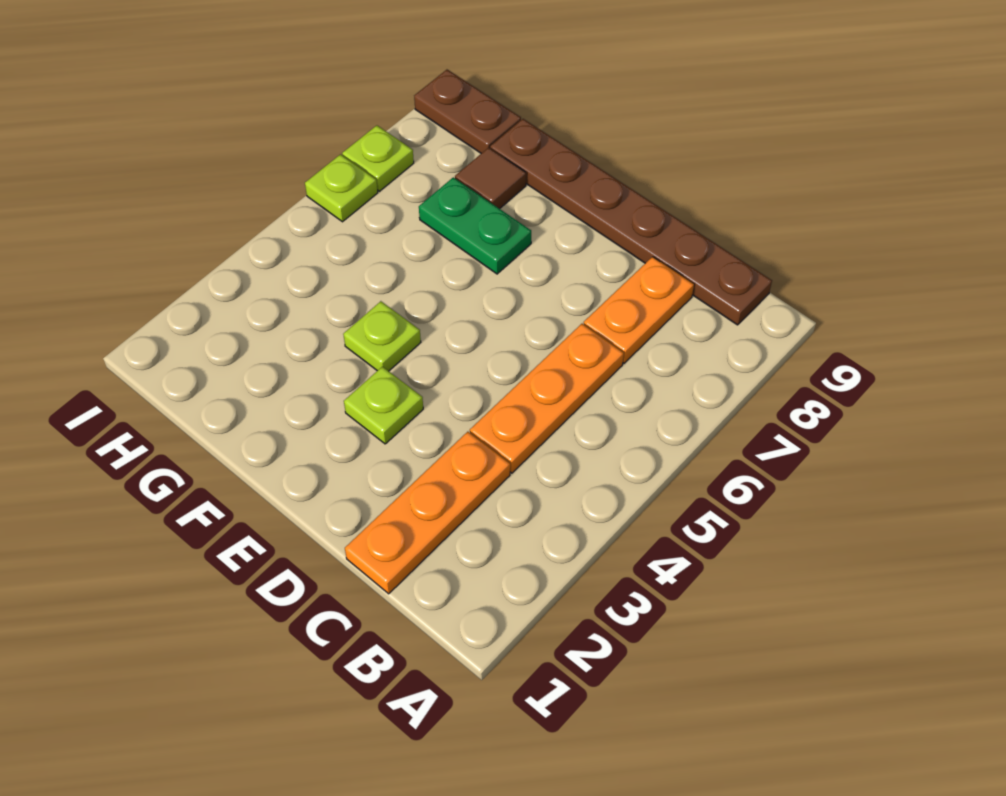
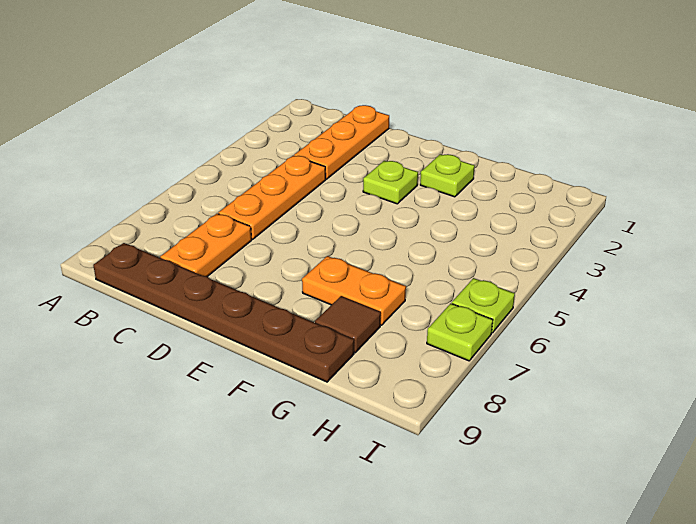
lime plate F4 level 1 -> lime plate F2 level 1
green plate F7:G7 level 1 -> orange plate F7:G7 level 1
brown plate H9:I9 level 1 -> none

